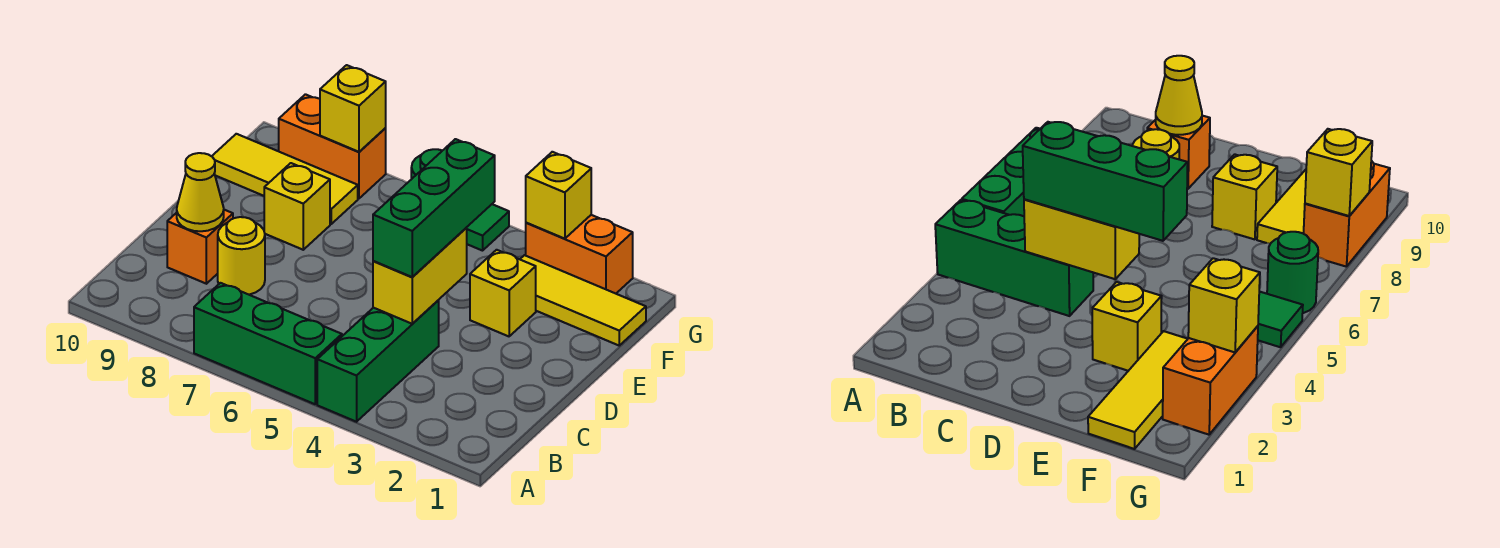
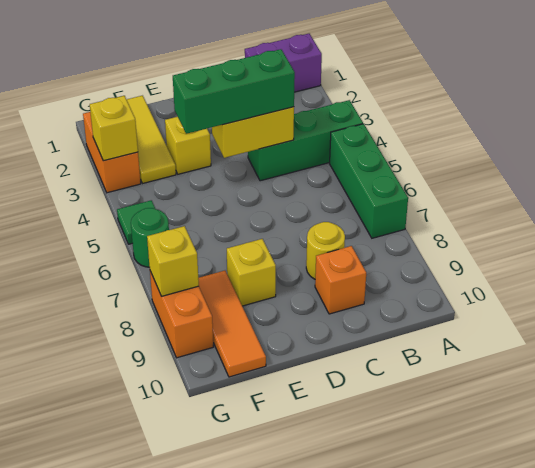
none -> purple brick A1:B1 level 1
yellow cone C9 level 2 -> none
yellow tile F8:F10 level 1 -> orange tile F8:F10 level 1

